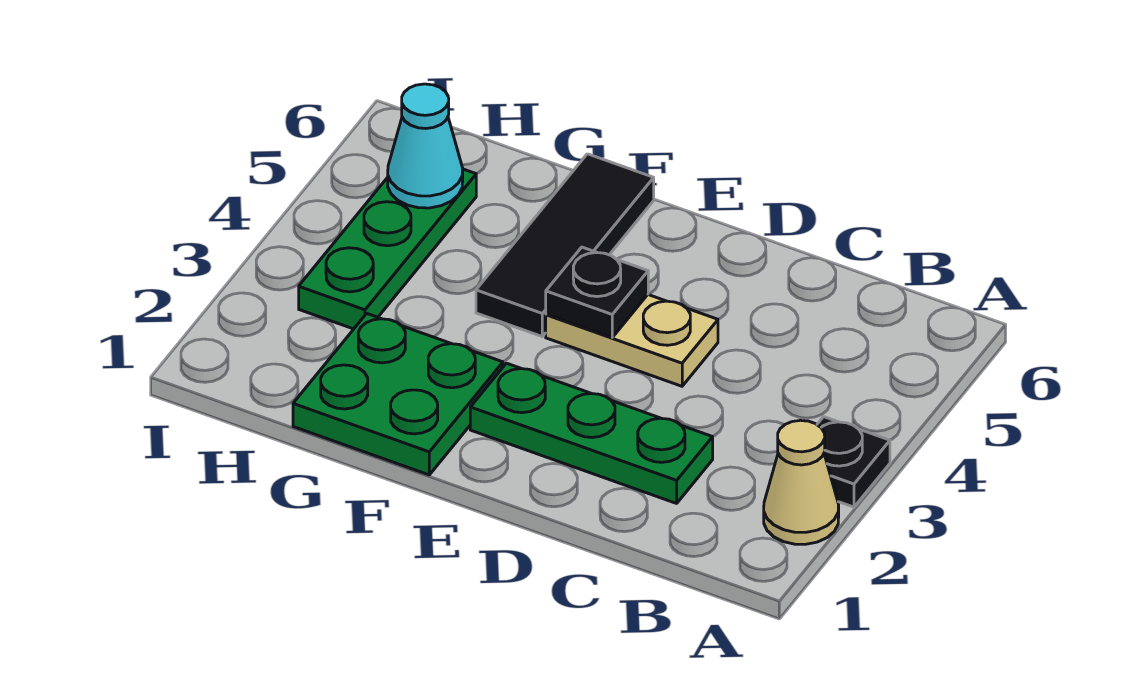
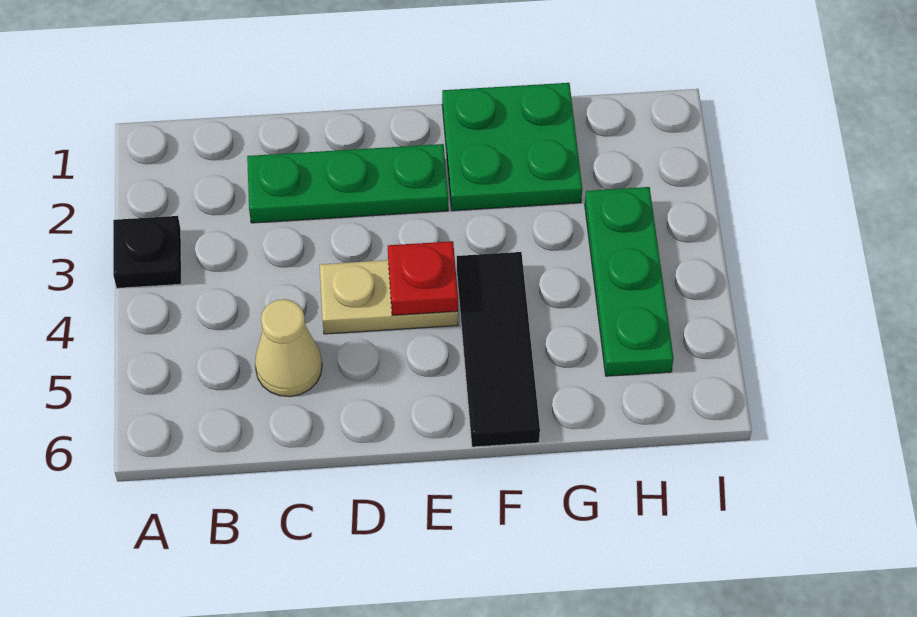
tan cone A2 level 1 -> tan cone C5 level 1
black plate E4 level 2 -> red plate E4 level 2
cyan cone H5 level 2 -> none

